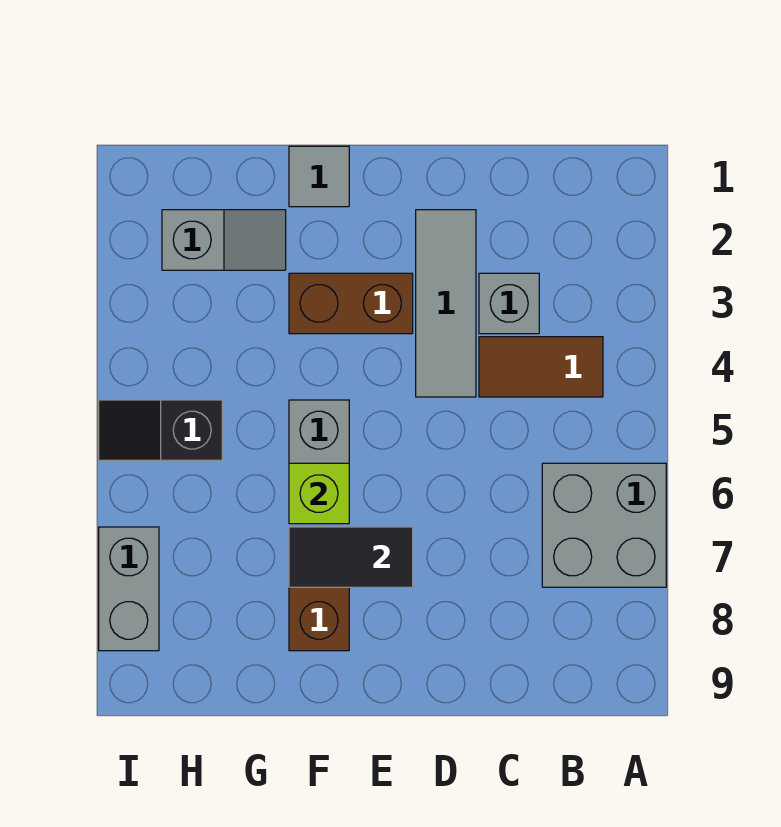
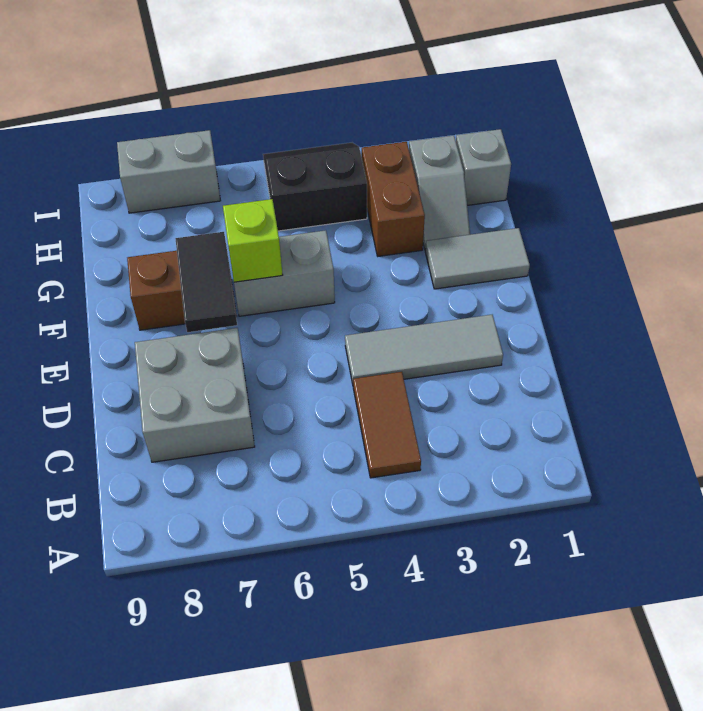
grey brick A6:B7 level 1 -> grey brick C7:D8 level 1
grey brick C3 level 1 -> grey brick H1 level 1
brown brick E3:F3 level 1 -> brown brick G3:H3 level 1
grey tile F1 level 1 -> grey tile F1:F2 level 1
black slope H5:I5 level 1 top H -> black slope H4:I5 level 1 top H

